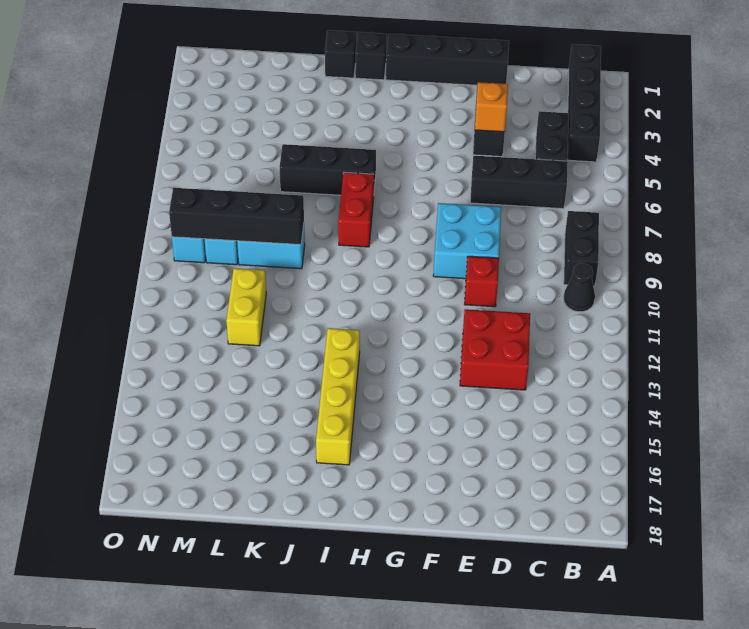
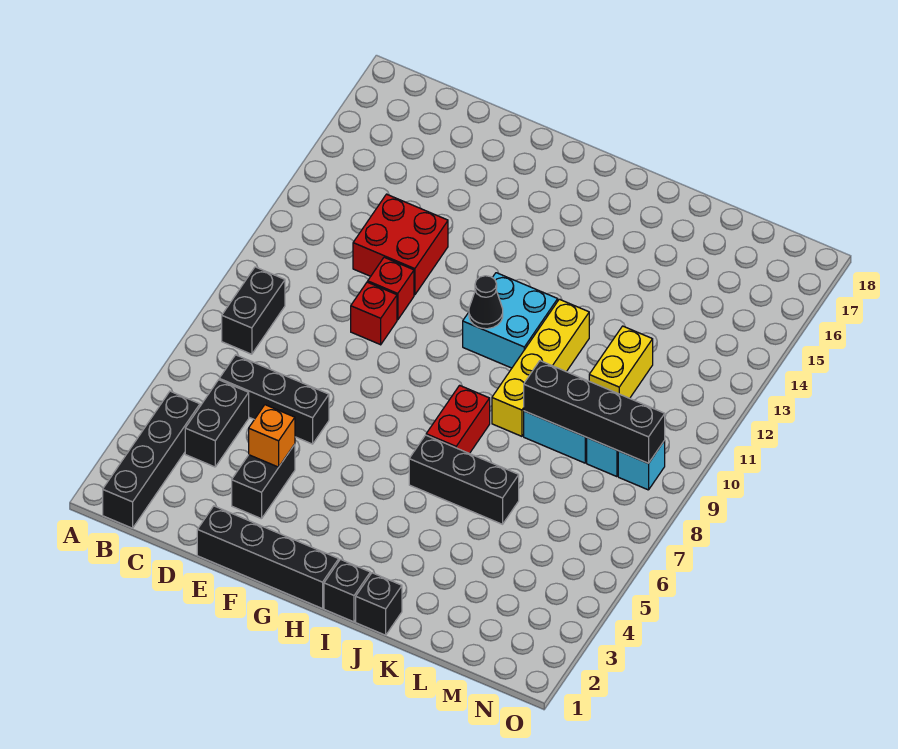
black cone B10 level 1 -> black cone H11 level 2
cyan brick E8:F9 level 1 -> cyan brick H11:I12 level 1
none -> red brick E11 level 1
yellow brick I13:I16 level 1 -> yellow brick J9:J12 level 1

